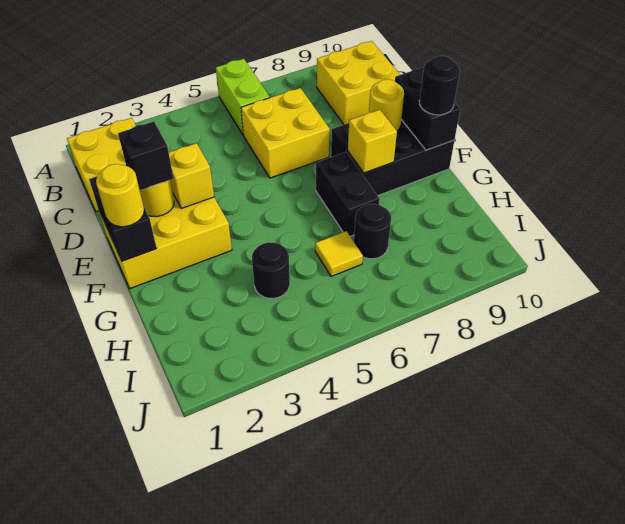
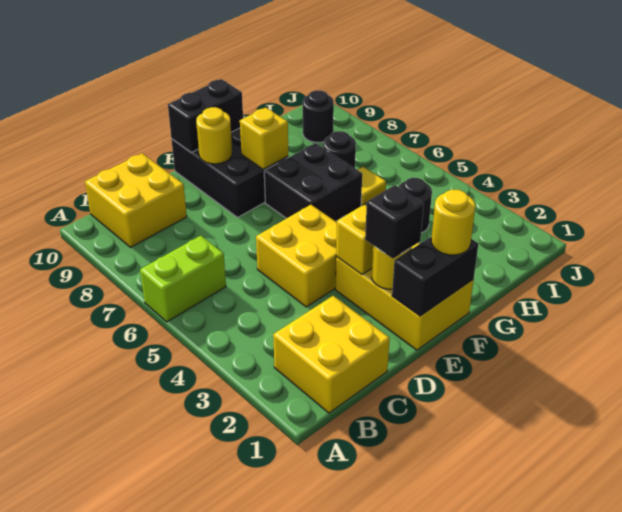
yellow brick C6:D7 level 1 -> yellow brick D4:E5 level 1
black brick F7:G7 level 1 -> black brick F6:G7 level 1
black round brick F10 level 3 -> black round brick I9 level 1

